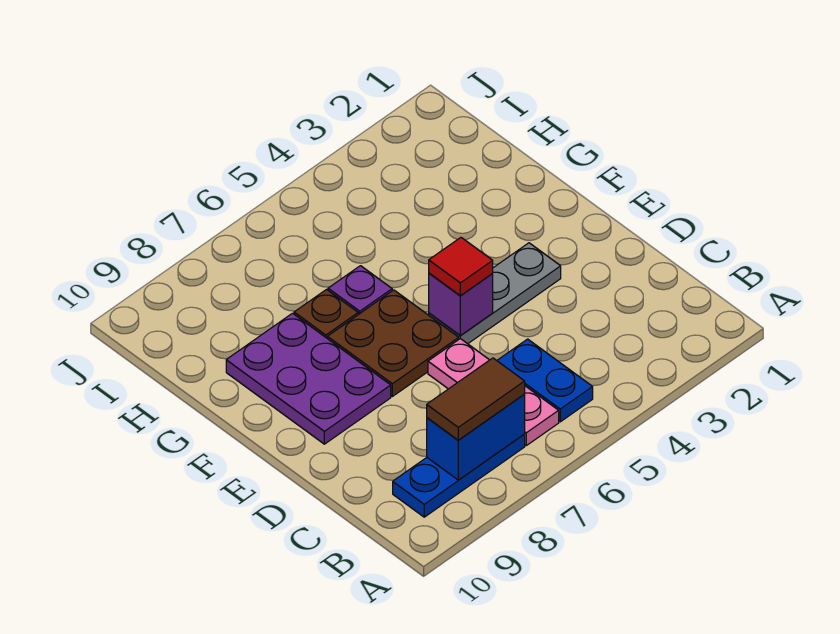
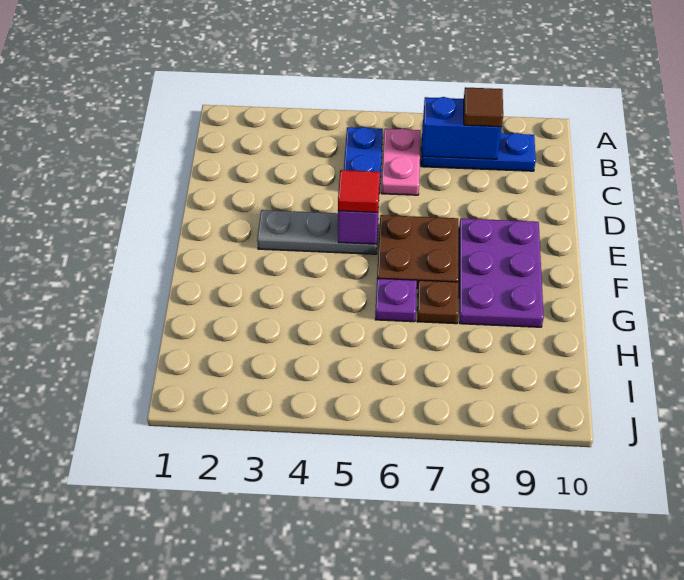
pink plate B6:D6 level 1 -> pink plate B6:C6 level 1
brown tile B7:B8 level 3 -> brown tile B8 level 3

